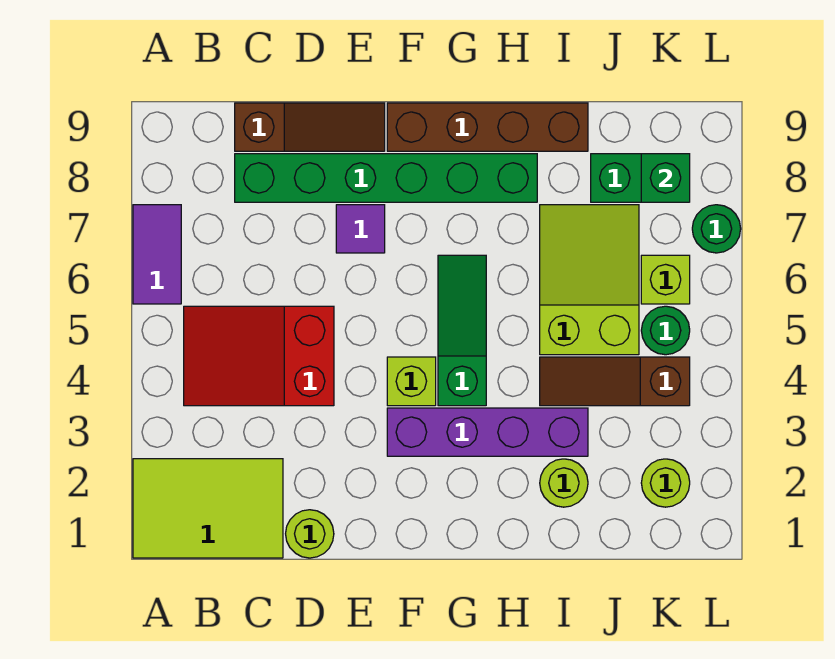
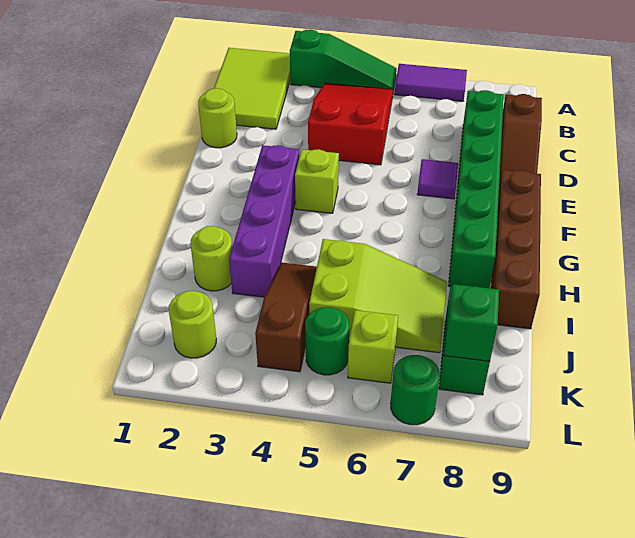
green slope G4:G6 level 1 top 4 -> green slope A3:A5 level 1 top 3

